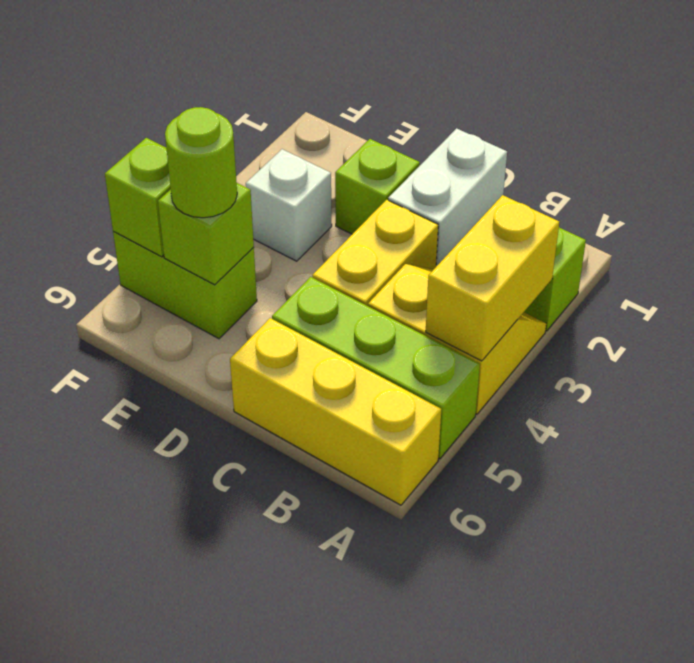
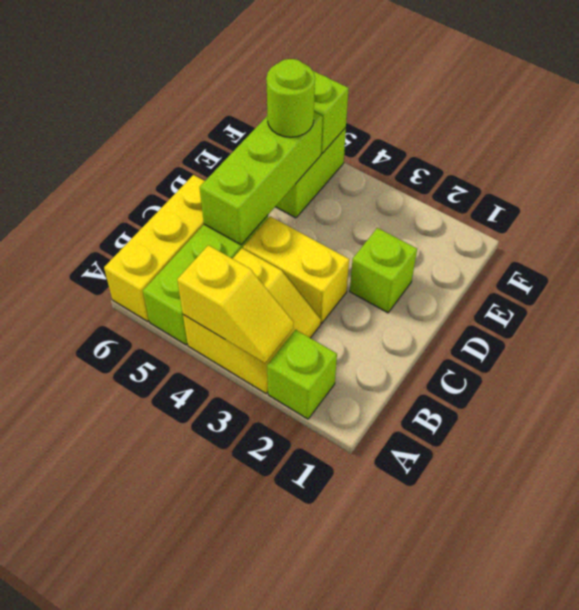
yellow brick A3:A4 level 2 -> yellow slope A3:A4 level 2 top 4
white brick C1:C2 level 1 -> none
white brick E3 level 1 -> none
lime brick E5 level 2 -> lime brick C5:E5 level 2

